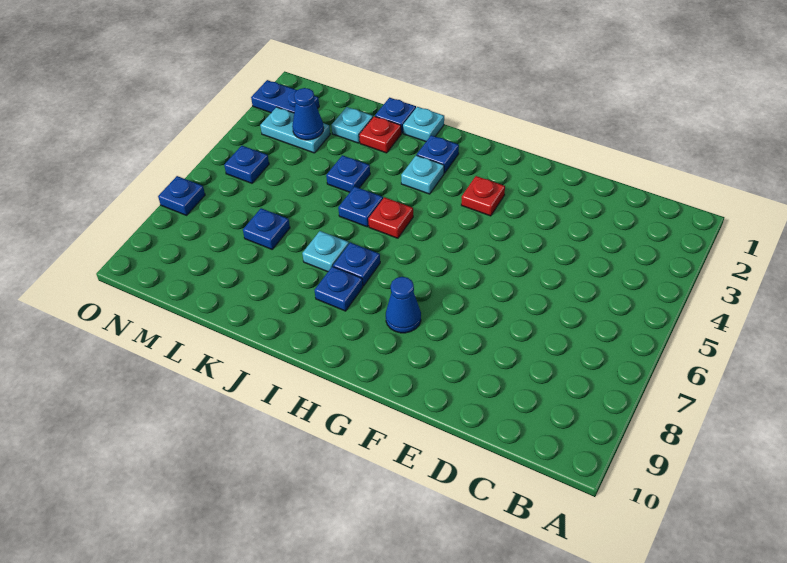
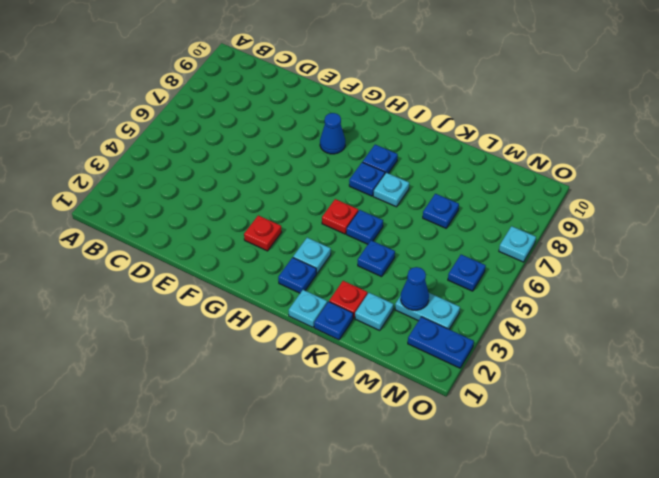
blue plate O7 level 1 -> cyan plate O7 level 1

